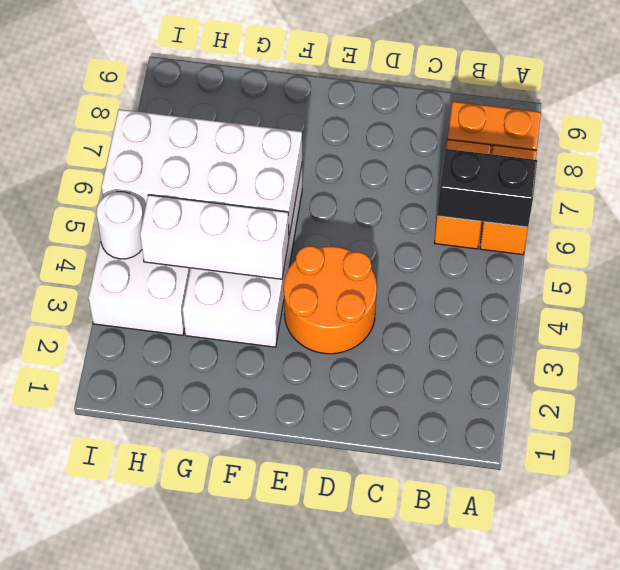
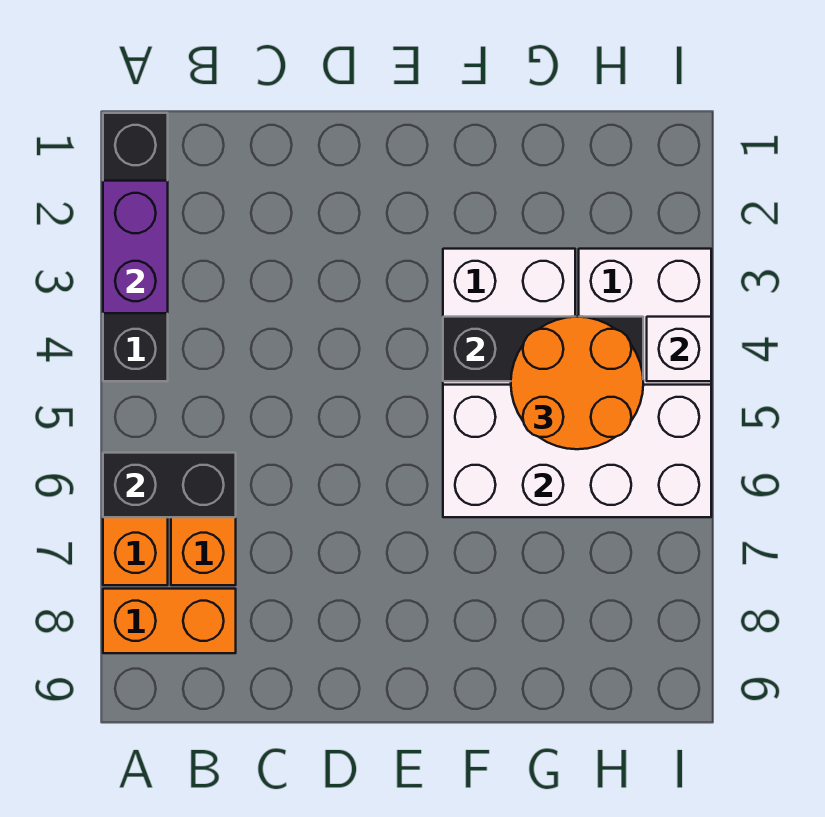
none -> black brick A1:A4 level 1
none -> purple brick A2:A3 level 2
orange round brick D3:E4 level 1 -> orange round brick G4:H5 level 3
white brick F4:H4 level 2 -> black brick F4:H4 level 2
white round brick I4 level 2 -> white brick I4 level 2

